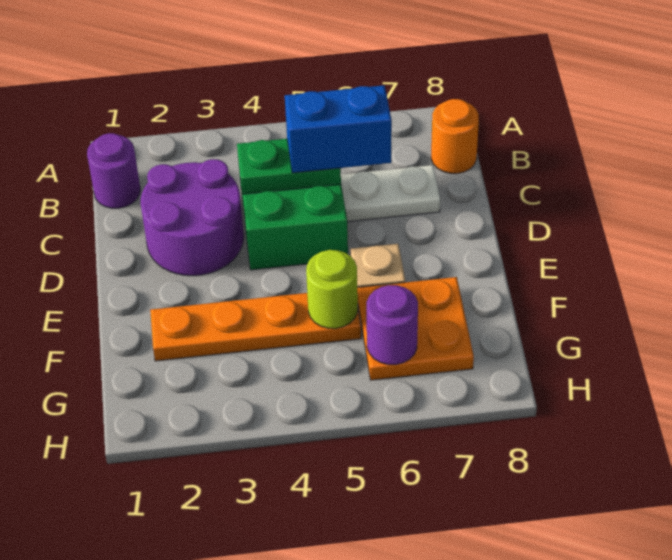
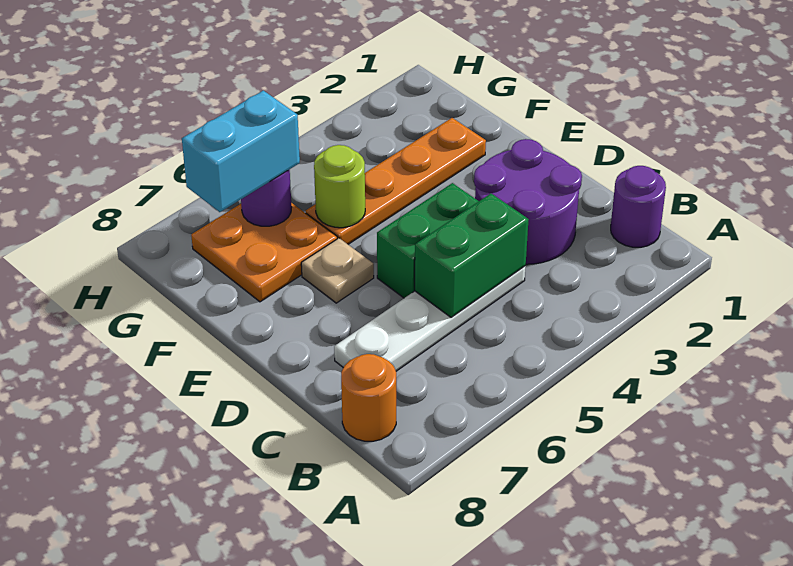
blue brick C5:C6 level 3 -> none
none -> cyan brick G6:G7 level 3

